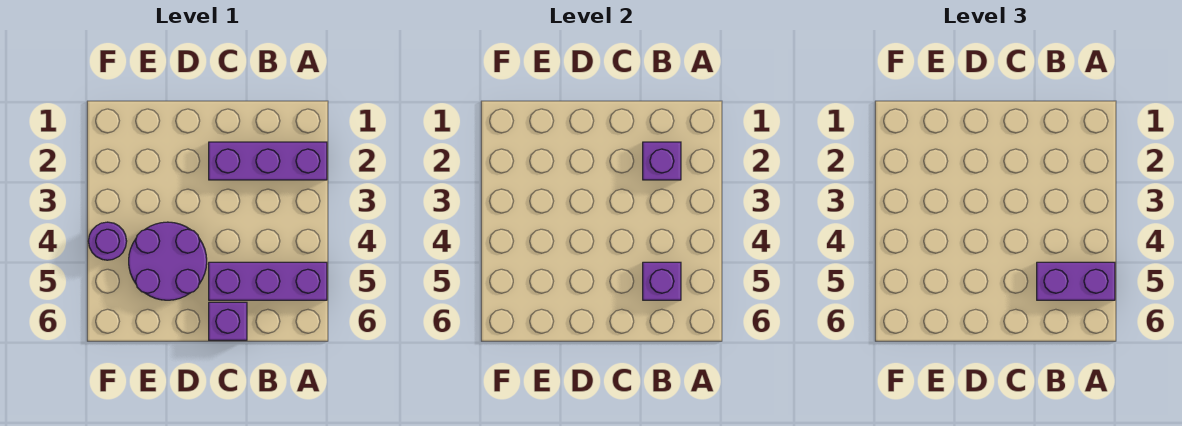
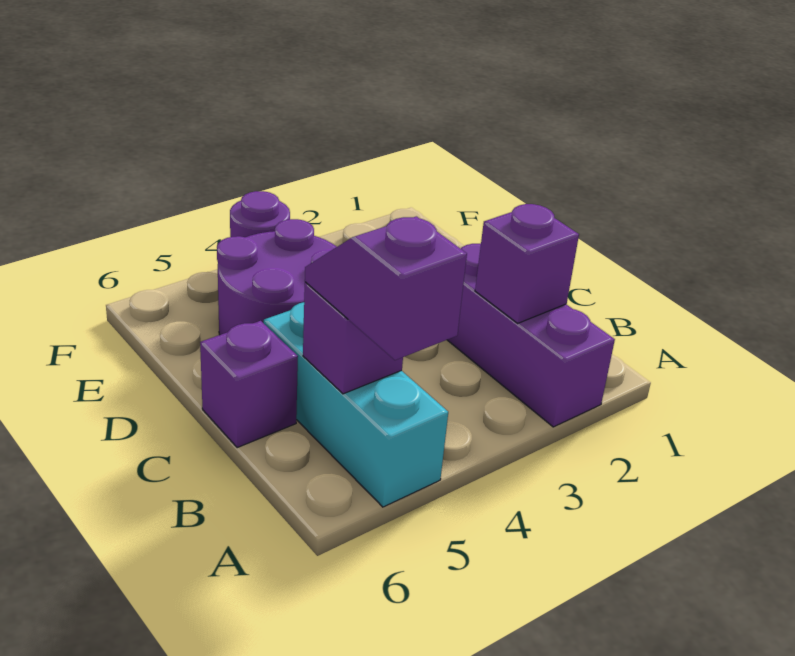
purple brick A5:C5 level 1 -> cyan brick A5:C5 level 1
purple brick A5:B5 level 3 -> purple slope A5:B5 level 3 top A

